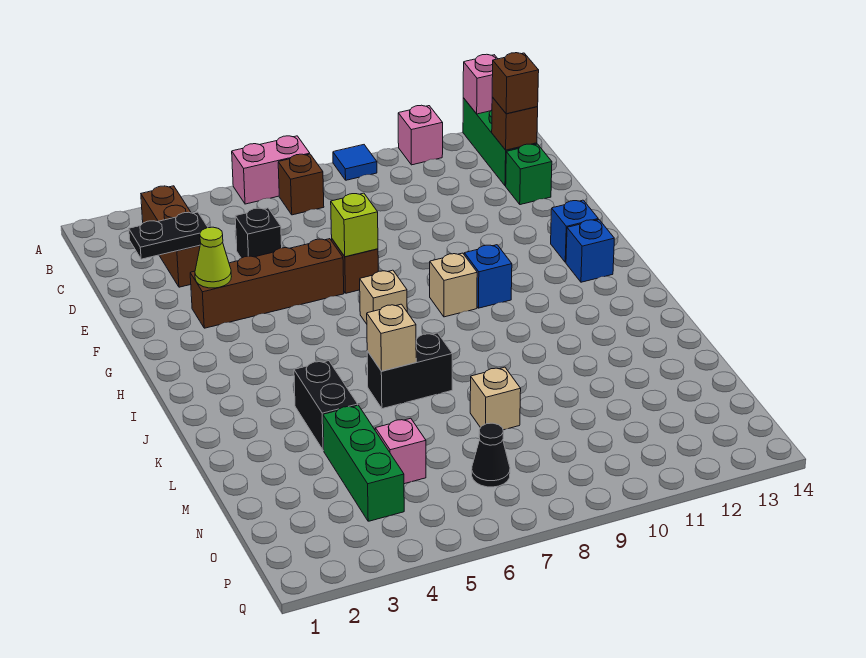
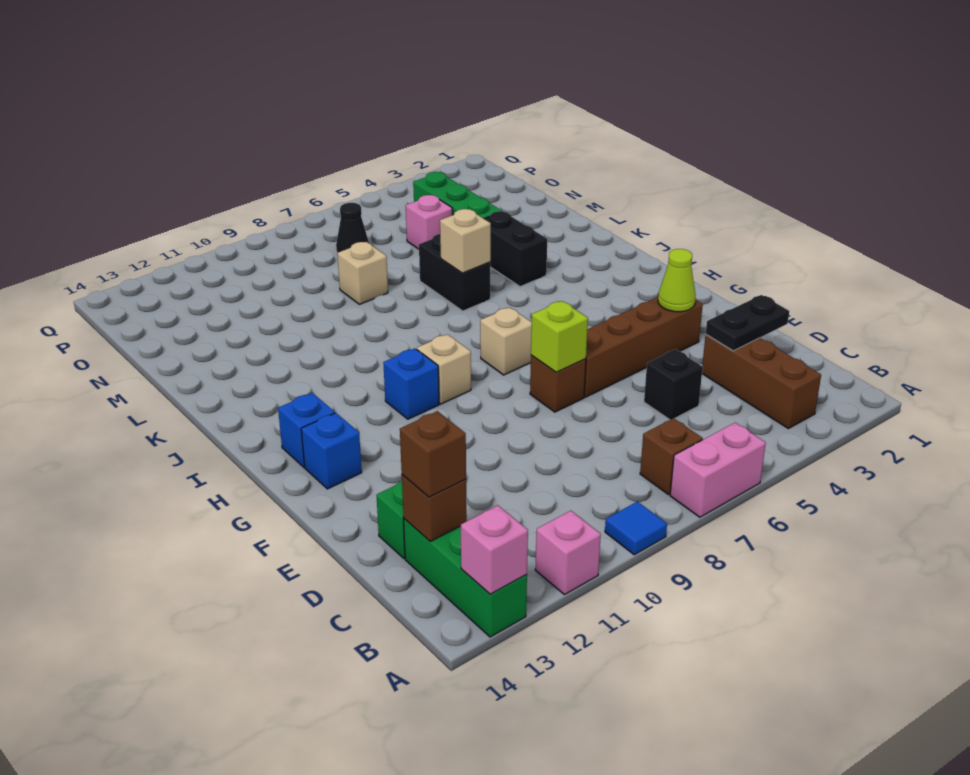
black brick K6:K7 level 1 -> black brick K6:L6 level 1

